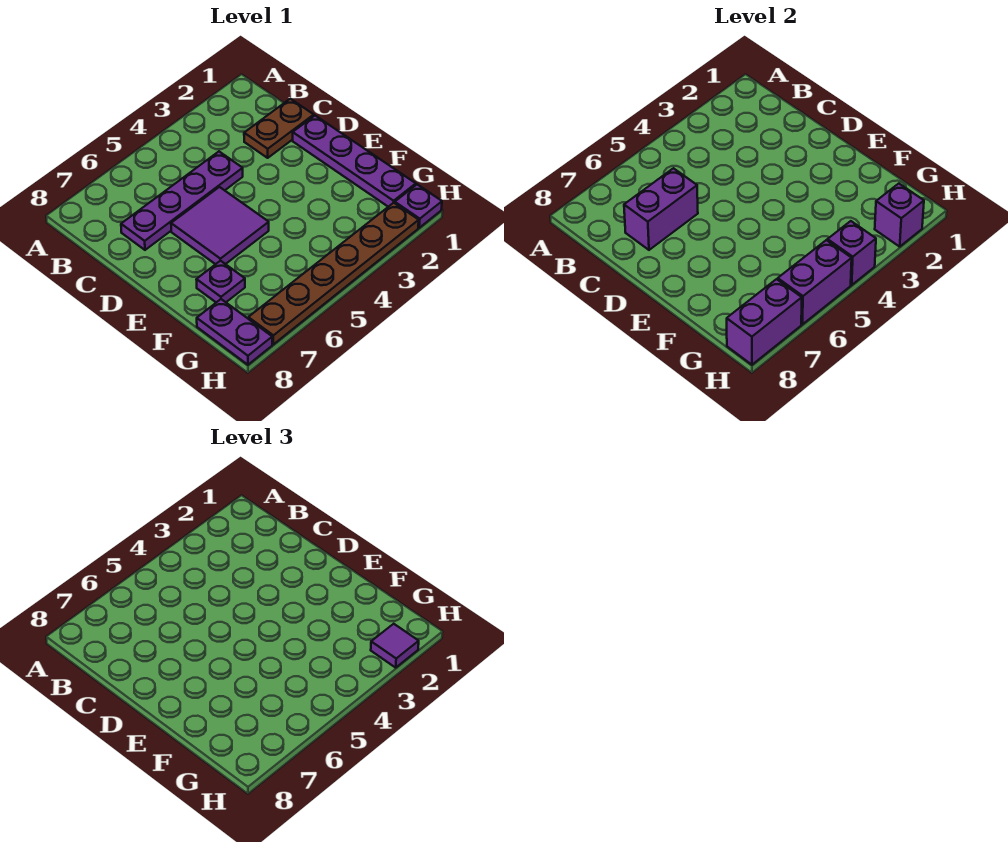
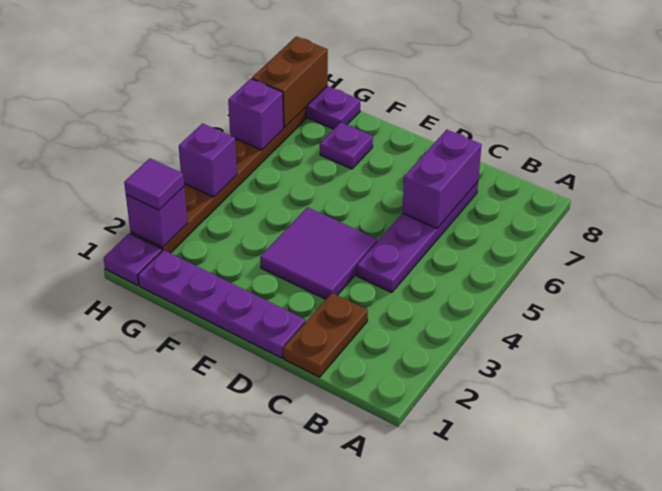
purple tile D5:E6 level 1 -> purple tile D3:E4 level 1
purple brick H5:H6 level 2 -> purple brick H6 level 2
purple brick H7:H8 level 2 -> brown brick H7:H8 level 2

